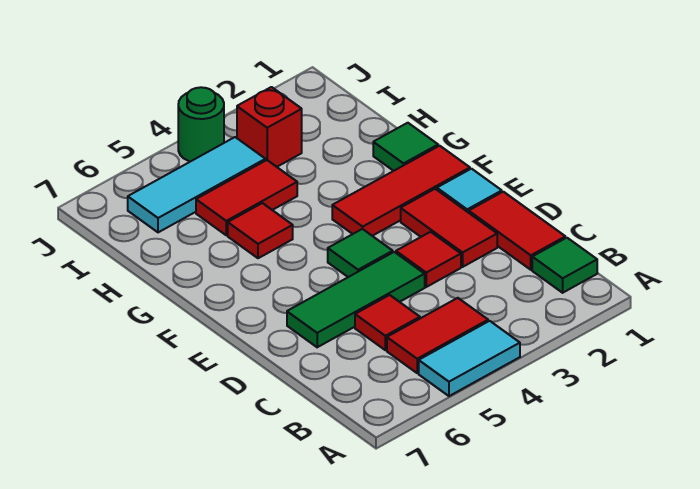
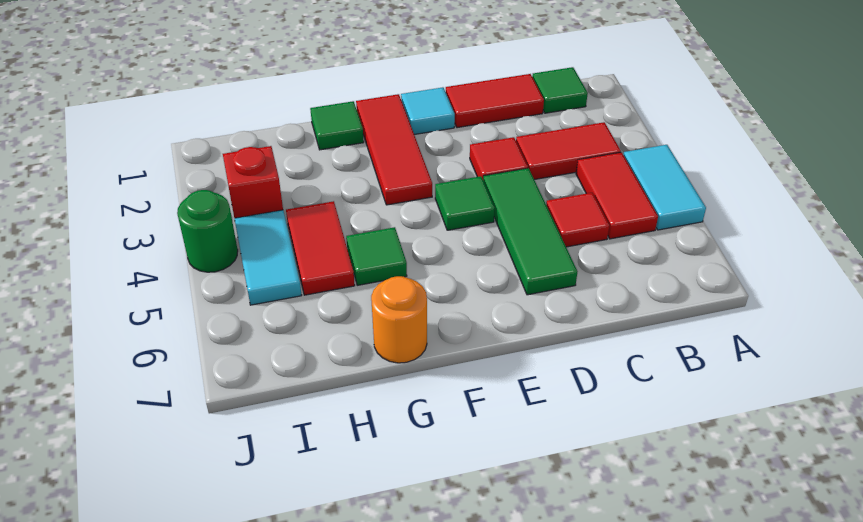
red tile D2:E2 level 1 -> red tile B3:C3 level 1
red tile G5 level 1 -> green tile G5 level 1
none -> orange round brick G7 level 1
cyan tile I4:I6 level 1 -> cyan tile I4:I5 level 1

